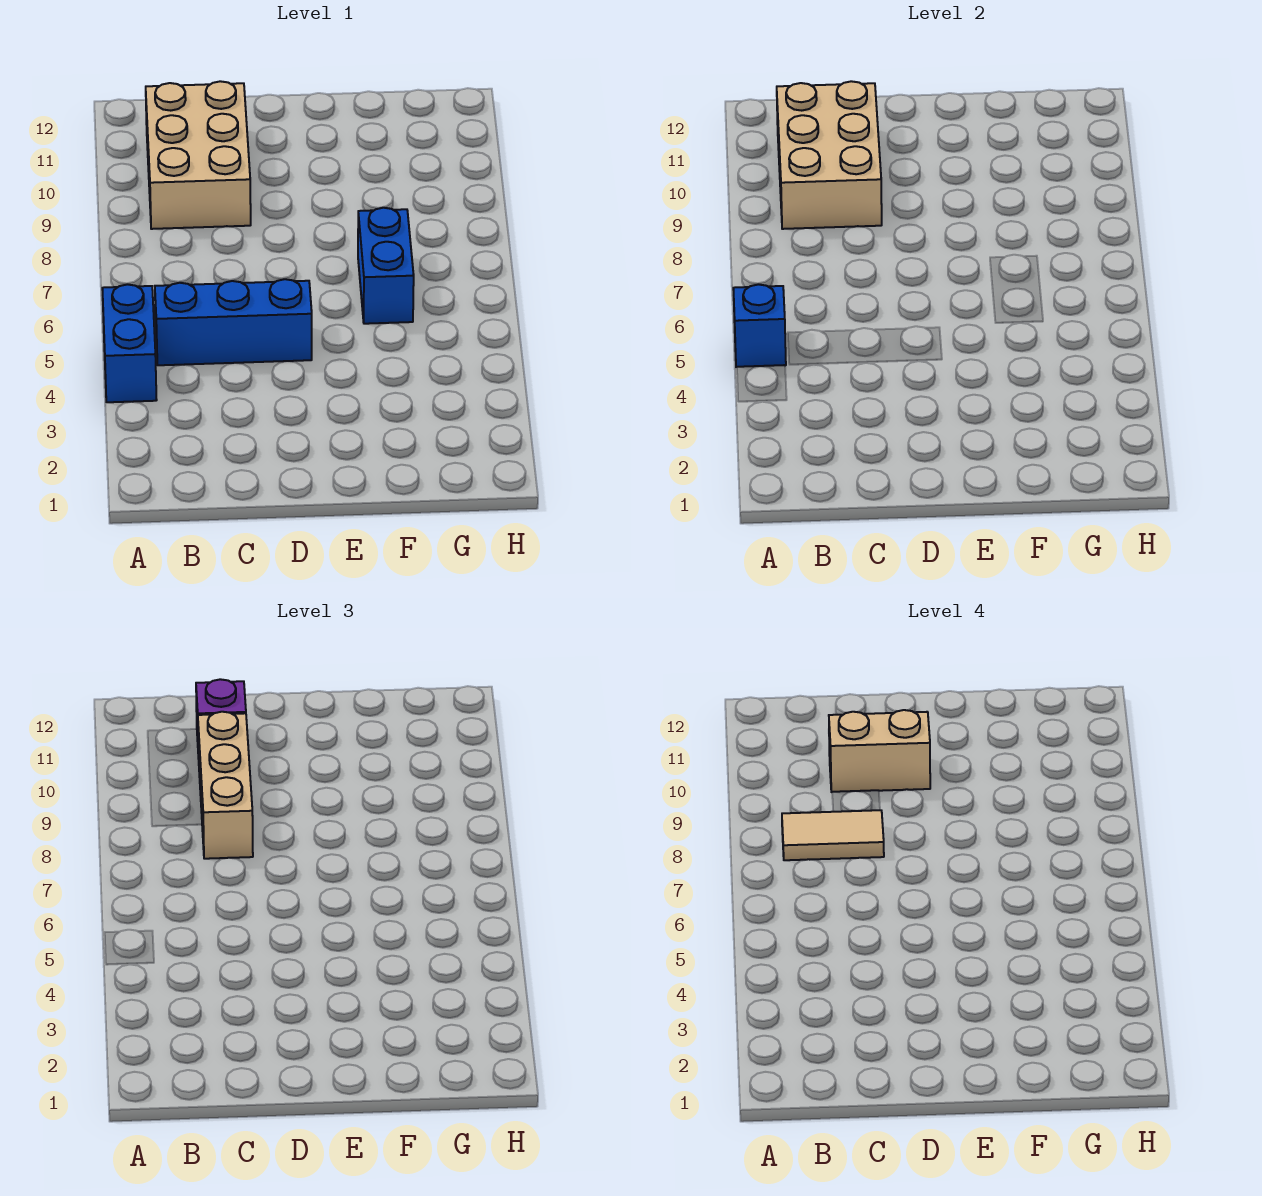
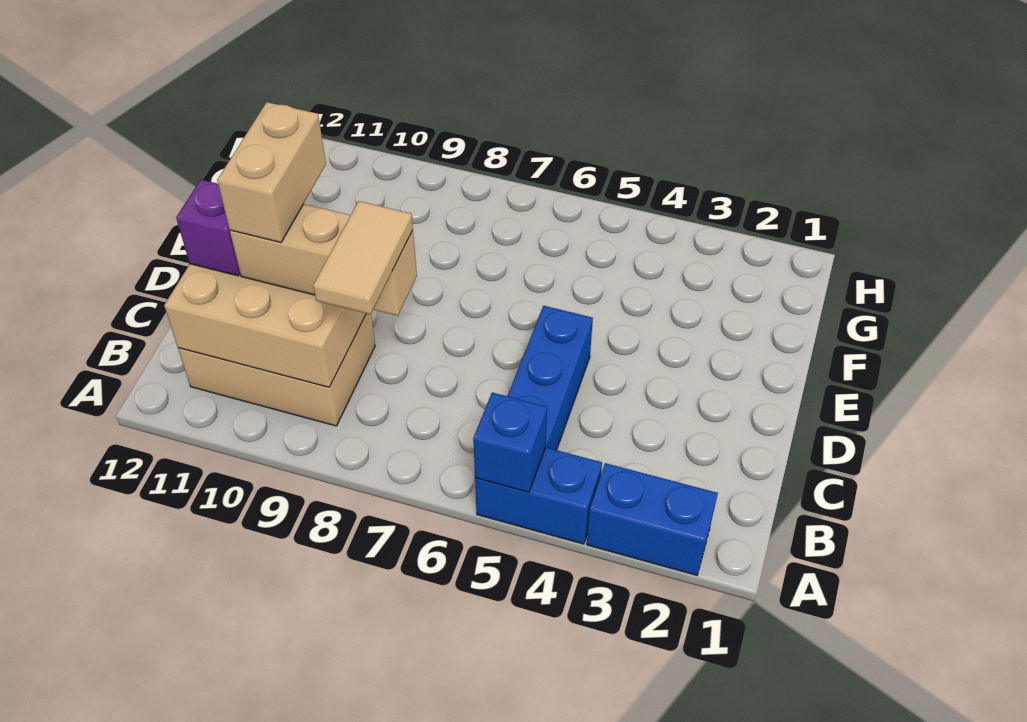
blue brick F6:F7 level 1 -> blue brick A2:A3 level 1

